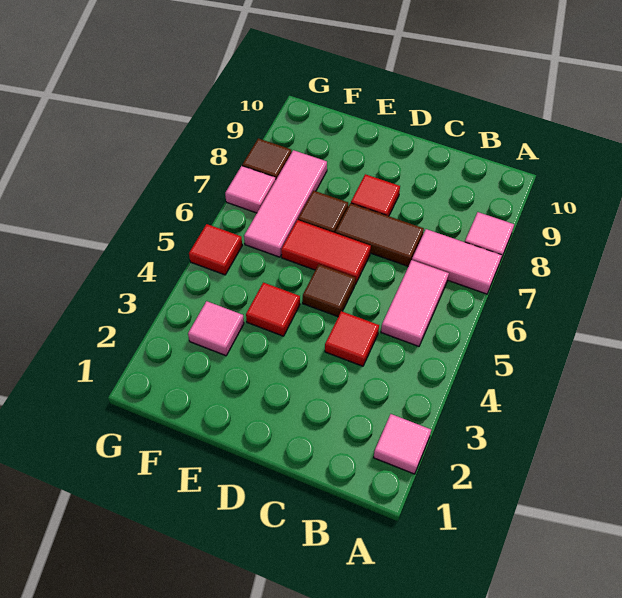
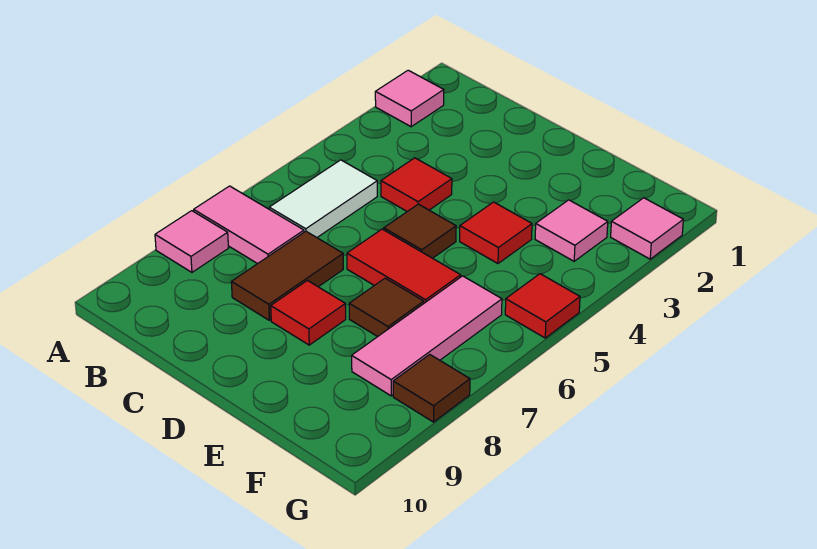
pink tile B5:B6 level 1 -> white tile B5:B6 level 1
brown tile C7:D7 level 1 -> brown tile C7:C8 level 1
pink tile G7 level 1 -> pink tile G2 level 1

